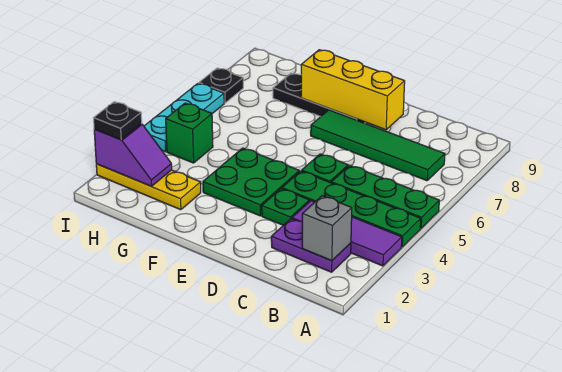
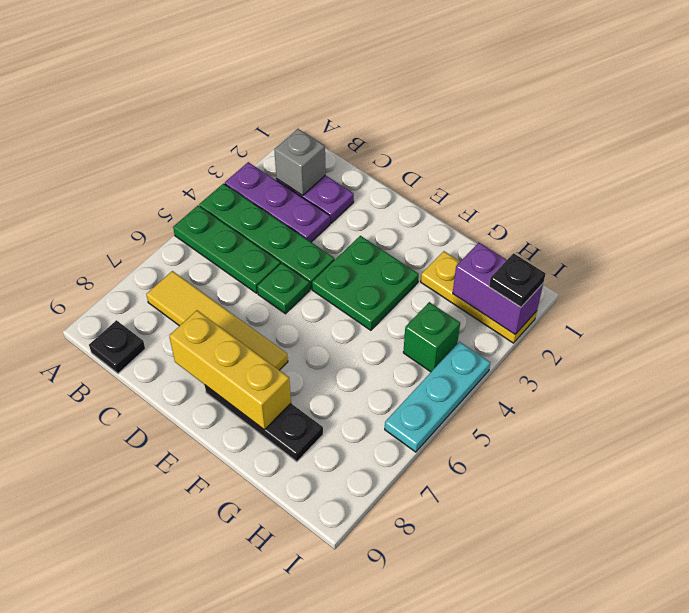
purple tile A3:C3 level 1 -> purple plate A3:C3 level 1
green tile B7:E7 level 1 -> yellow tile B7:E7 level 1
green plate D3 level 1 -> none
purple slope H2:I2 level 2 top I -> purple brick H2:I2 level 2
black plate I7 level 1 -> black plate B9 level 1

